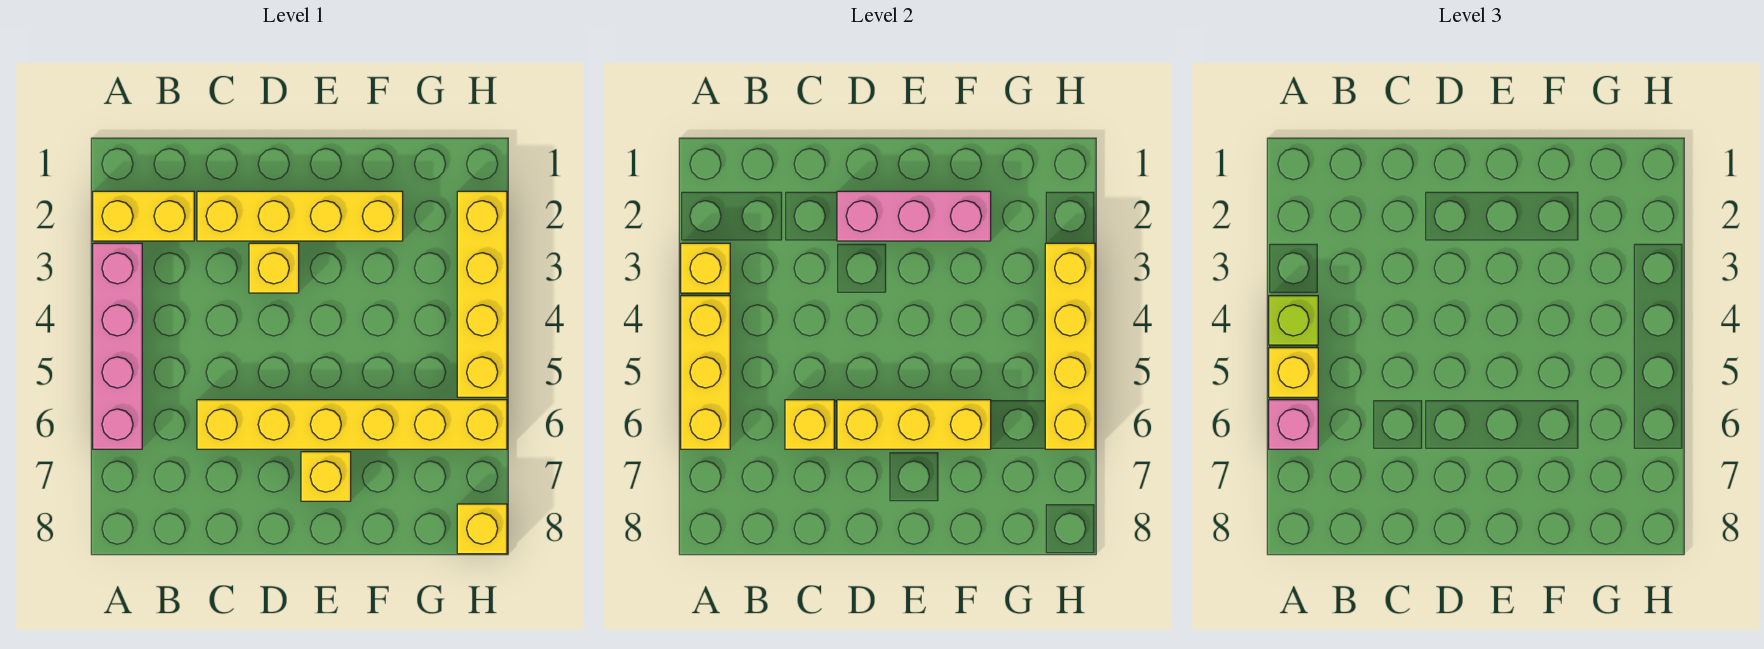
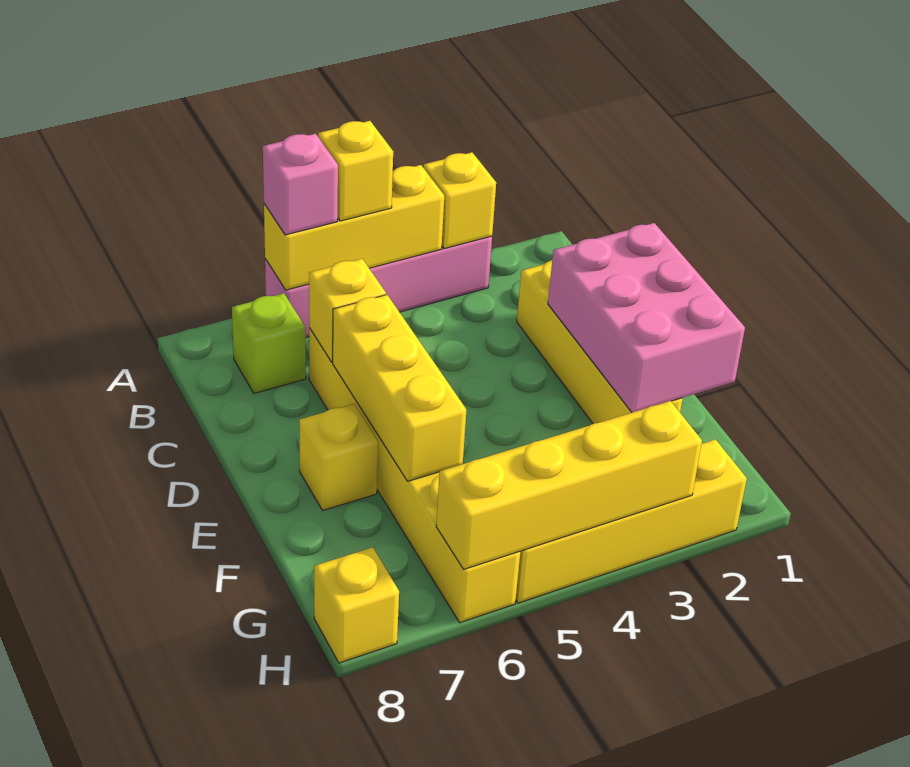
yellow brick A2:B2 level 1 -> none
lime brick A4 level 3 -> lime brick B7 level 1
pink brick D2:F2 level 2 -> pink brick D1:F2 level 2
yellow brick D3 level 1 -> none

